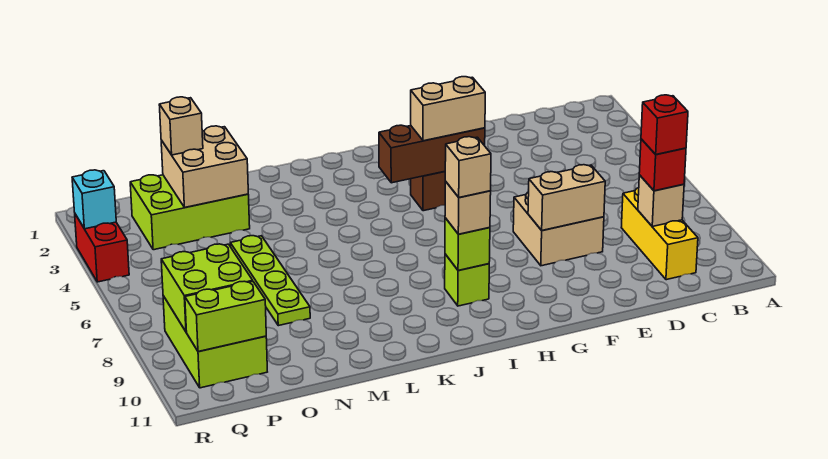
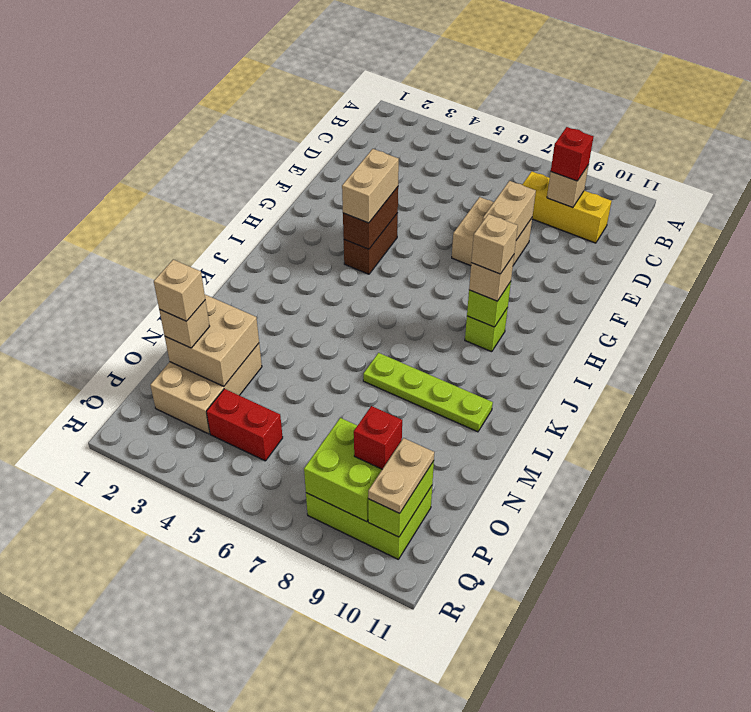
red brick C9 level 4 -> red brick P9 level 3
brown brick G4:I4 level 2 -> brown brick G4:H4 level 2
lime brick N2:P3 level 1 -> tan brick N2:P3 level 1
lime plate N5:N8 level 1 -> lime plate L7:L10 level 1
none -> tan brick O2 level 4
none -> tan plate P10:Q10 level 3
red brick R3:R4 level 1 -> red brick P4:P5 level 1
cyan brick R3 level 2 -> none

